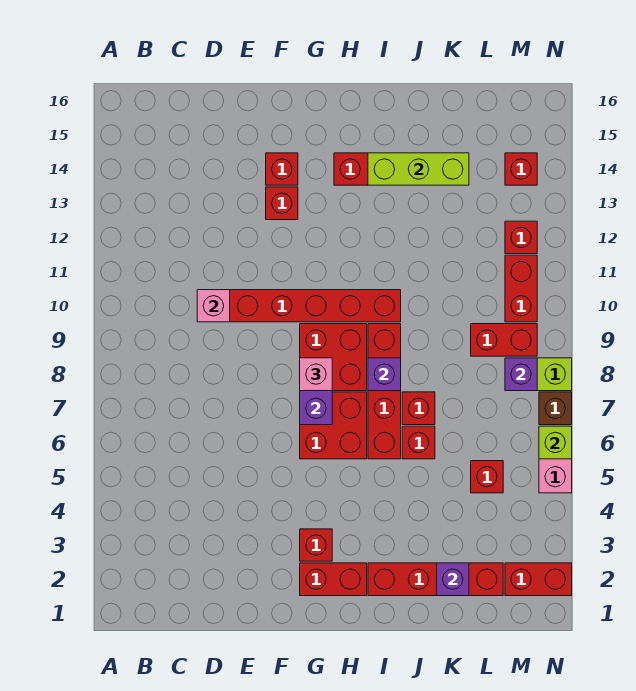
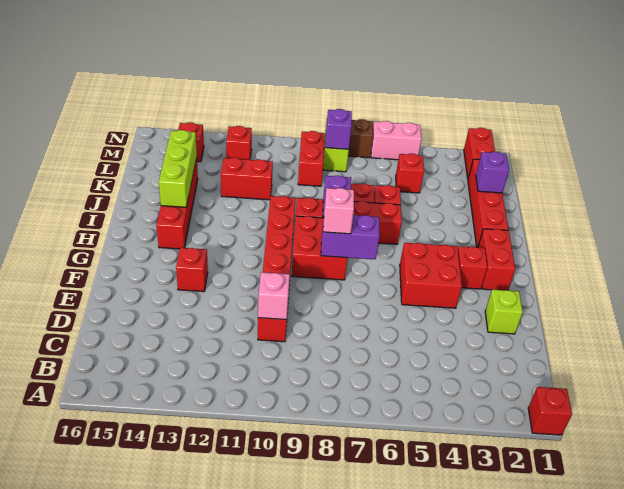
red brick F14 level 1 -> red brick A1 level 1
red brick G6:H7 level 1 -> red brick F4:G5 level 1
red brick M10:M11 level 1 -> red brick K11:K12 level 1
lime brick N6 level 2 -> lime brick E2 level 1

